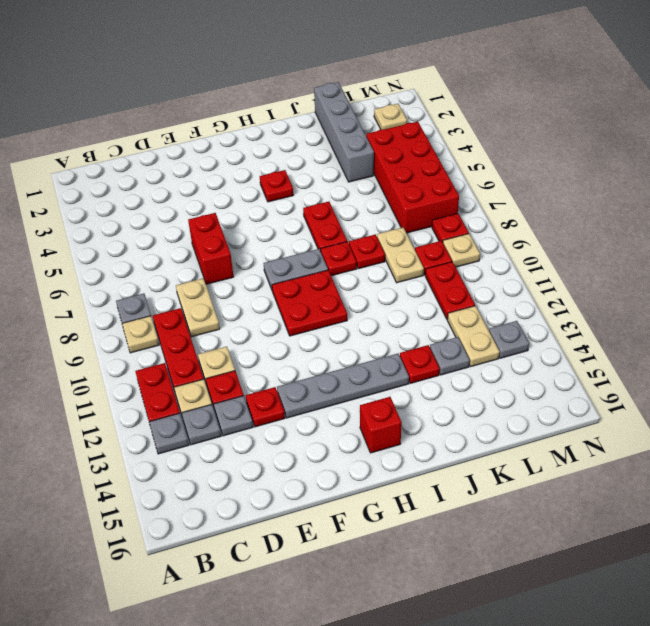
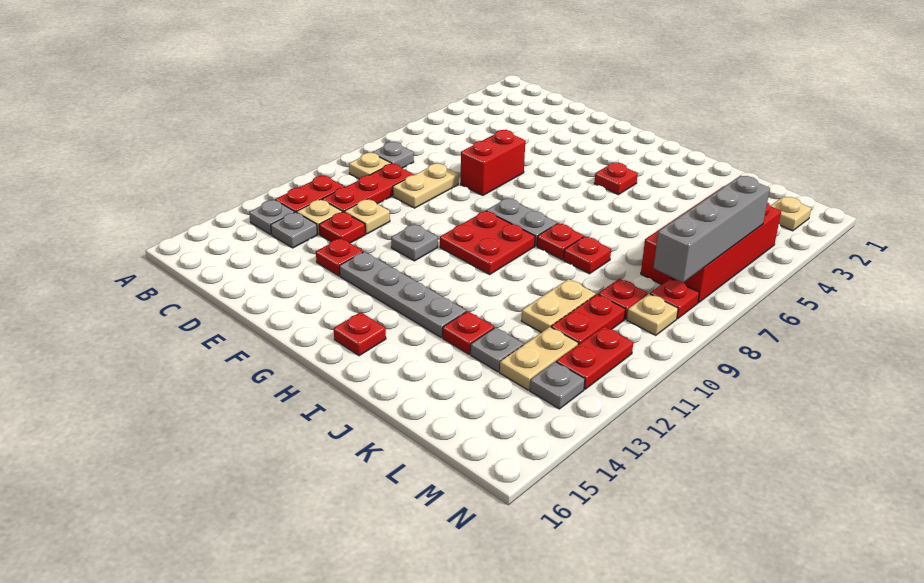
grey plate D13 level 1 -> grey plate F11 level 1
red brick H15 level 1 -> red plate H15 level 1
red plate I6:I7 level 1 -> red plate M11:M12 level 1
grey brick K1:K4 level 1 -> grey brick M5:M8 level 2
tan plate K8:K9 level 1 -> tan plate K10:K11 level 1

